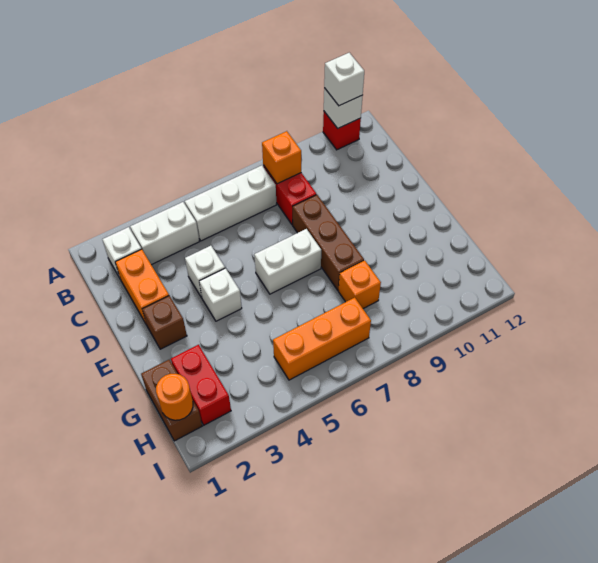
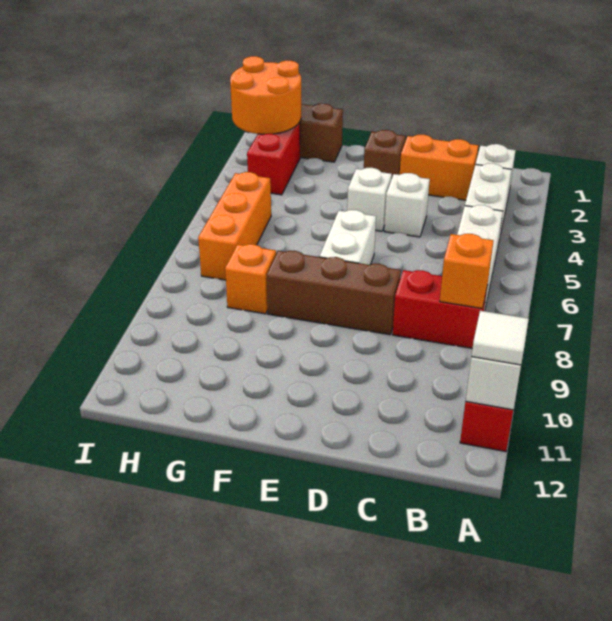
white brick A11 level 3 -> white tile A11 level 3
red brick G2:H2 level 1 -> red brick H2:H3 level 1
orange round brick H1 level 2 -> orange round brick H1:I2 level 2

